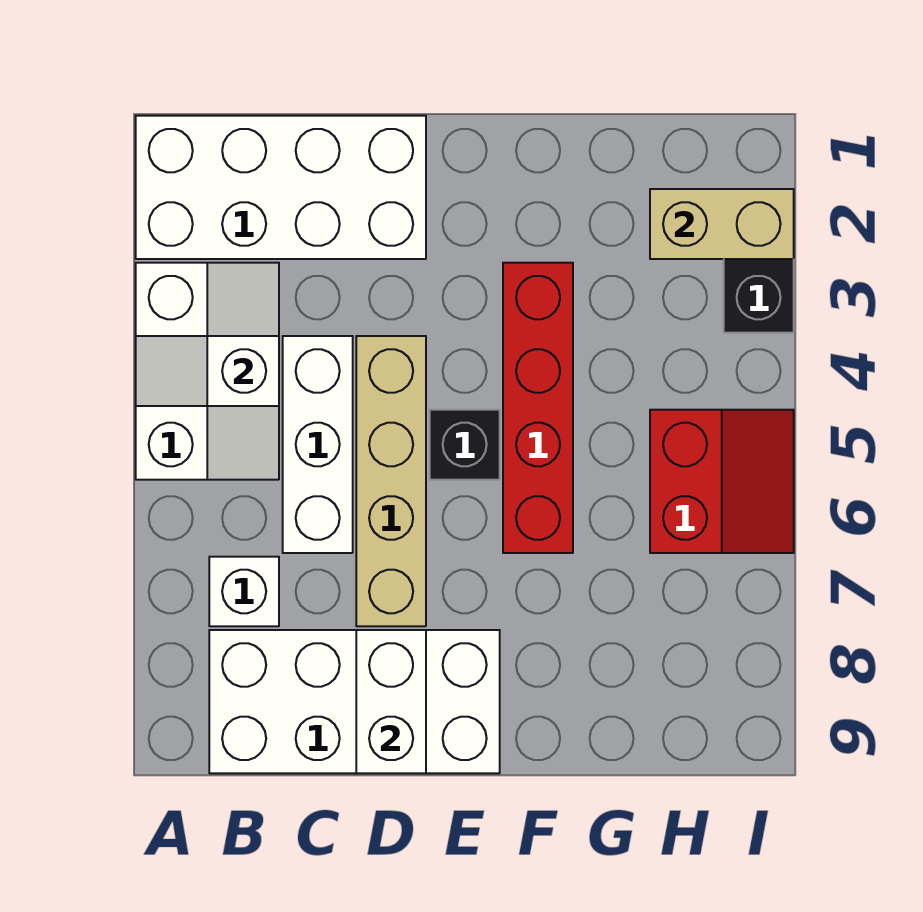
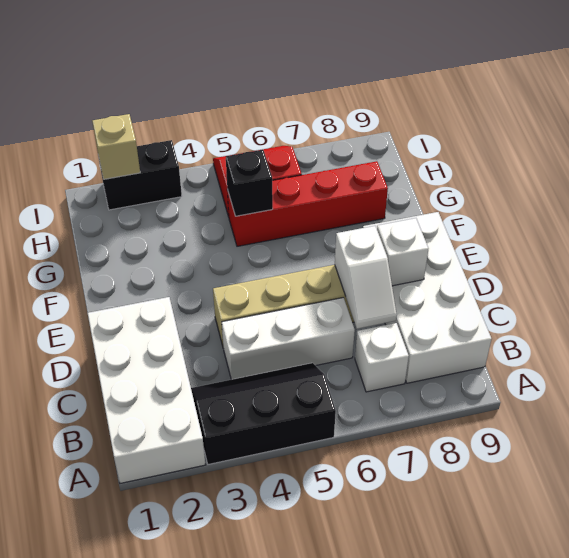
white slope A3:B5 level 1 top A -> black slope A3:B5 level 1 top A
white slope A4:B4 level 2 top B -> white slope C7:D7 level 2 top D
white brick D8:D9 level 2 -> white brick D8 level 2
black brick E5 level 1 -> black brick G5 level 2
red brick F3:F6 level 1 -> red brick G5:G8 level 1
tan brick H2:I2 level 2 -> tan brick I2 level 2

